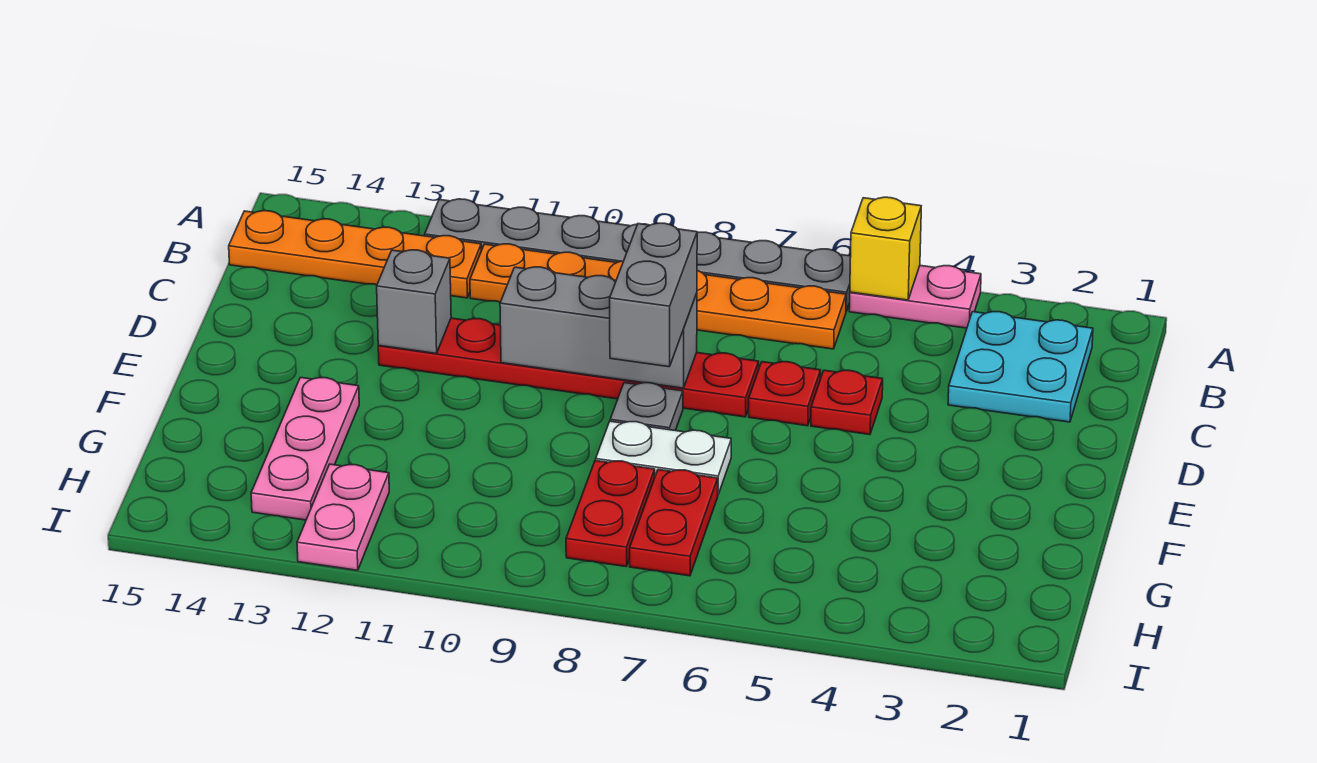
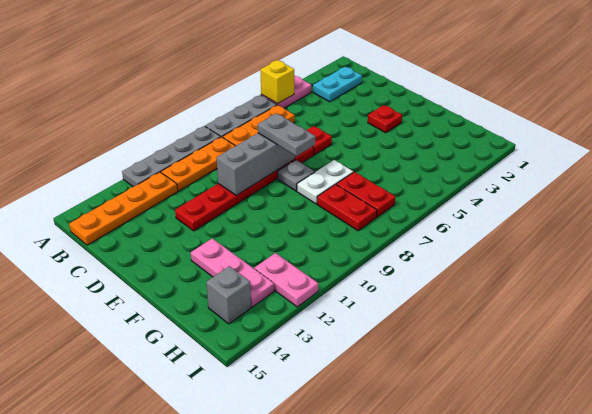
cyan plate B2:C3 level 1 -> cyan plate B2:B3 level 1
red plate D5 level 1 -> red plate E3 level 1
grey brick D8:E8 level 3 -> grey plate D8:E8 level 3
grey brick D12 level 2 -> grey brick H14 level 1

